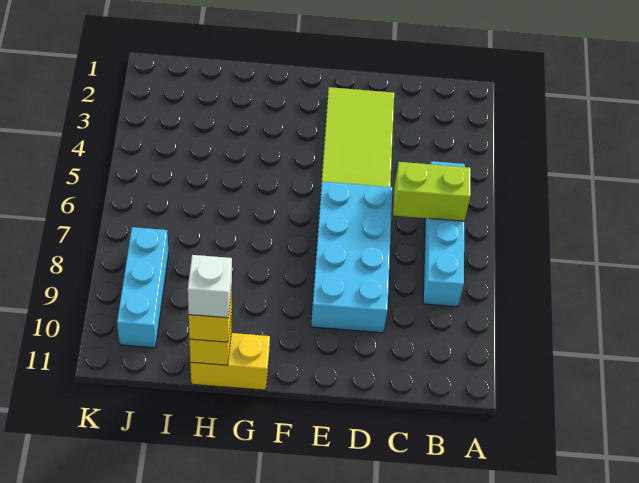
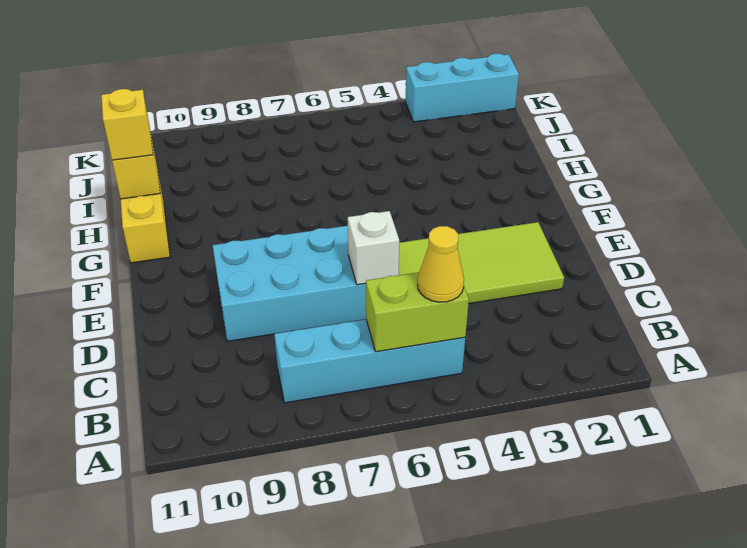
none -> yellow cone B5 level 3
lime brick B6:C6 level 2 -> lime brick B5:B6 level 2
white brick H11 level 4 -> white brick D6 level 2
cyan brick J8:J10 level 1 -> cyan brick K1:K3 level 1

